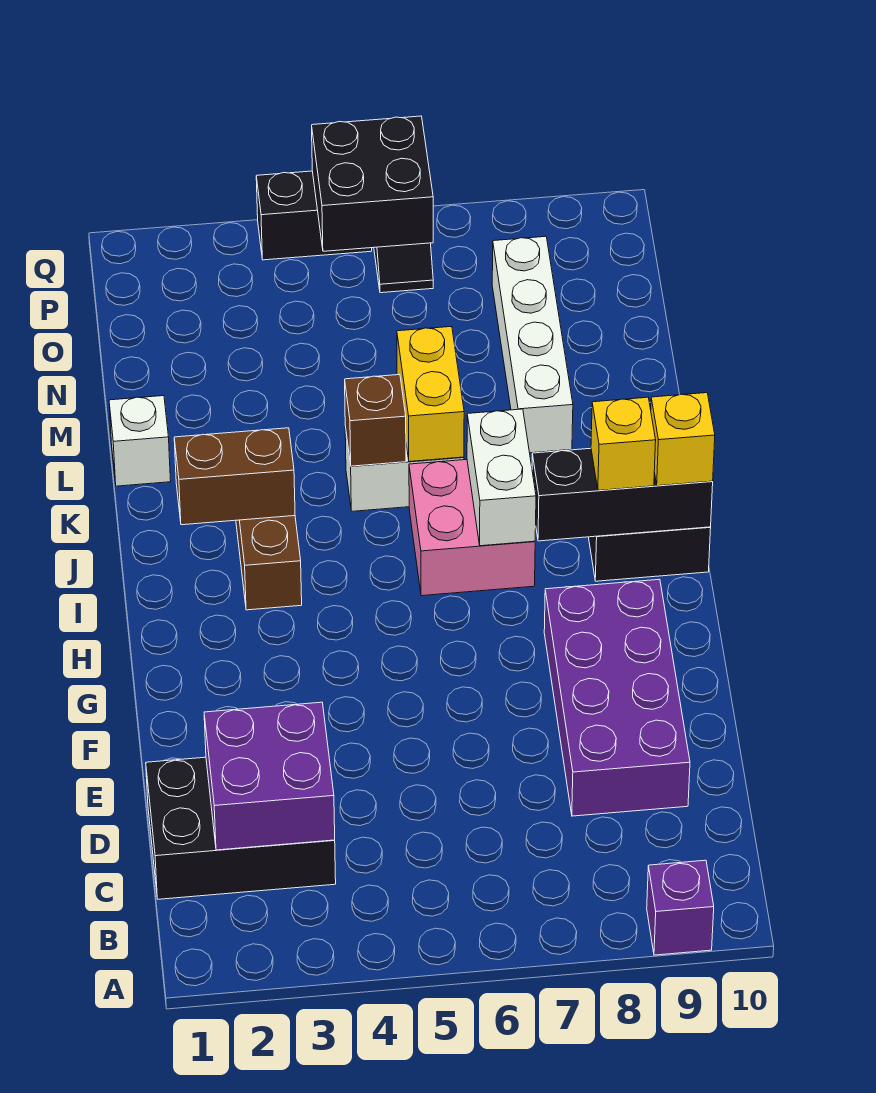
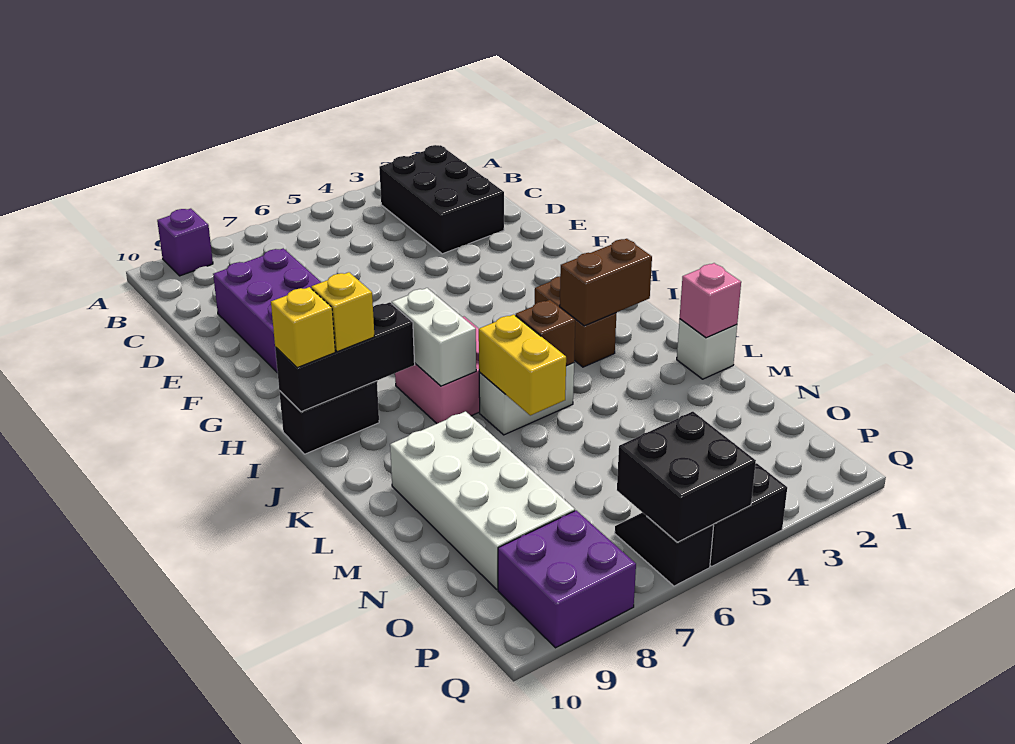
black brick C1:D3 level 1 -> black brick B2:D3 level 1
purple brick C2:D3 level 2 -> purple brick P8:Q9 level 1
none -> pink brick L1 level 2
white brick L8:O8 level 1 -> white brick L8:O9 level 1

